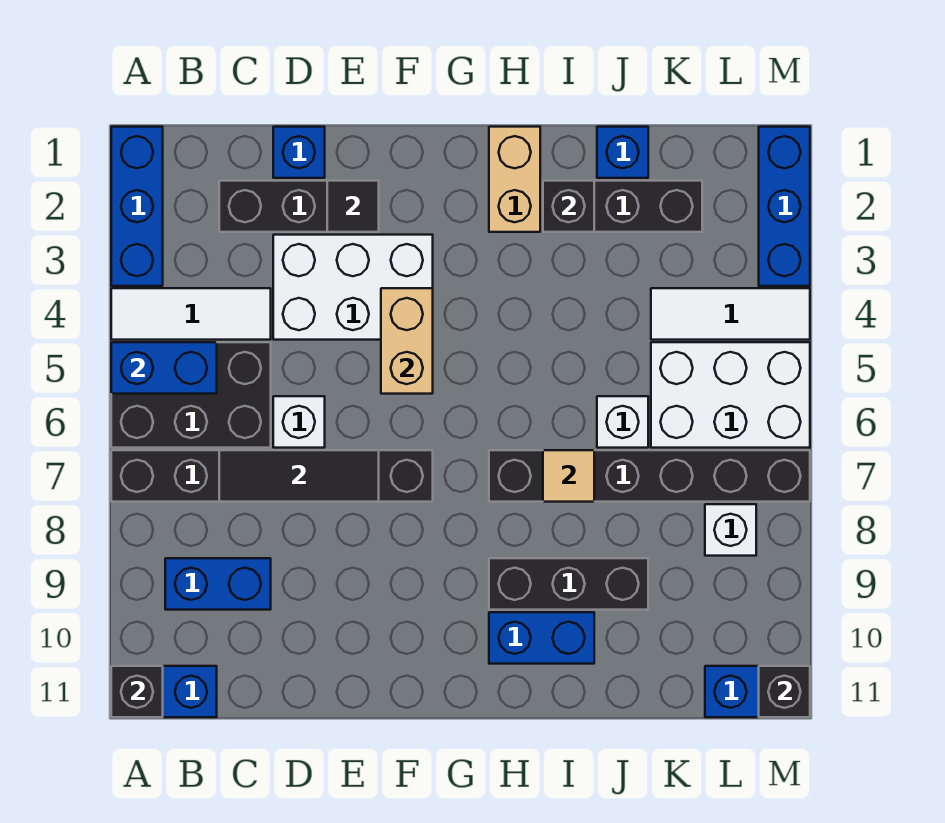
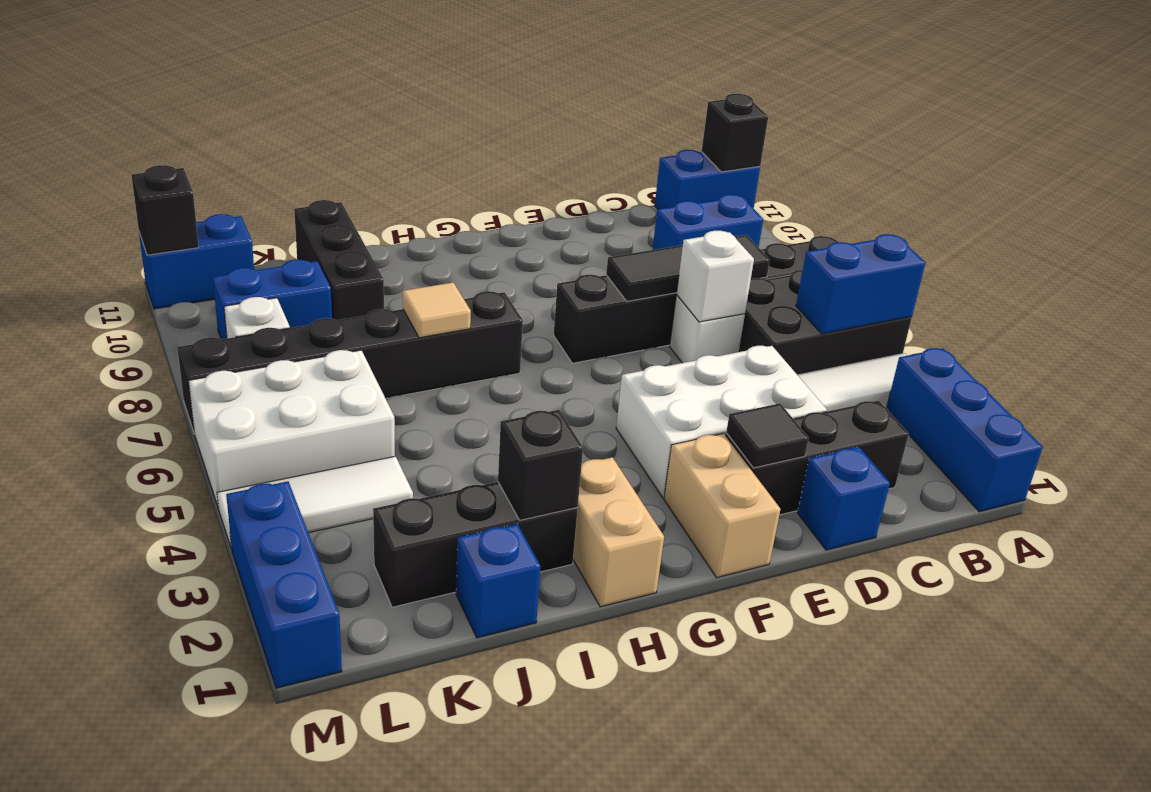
tan brick F4:F5 level 2 -> tan brick F1:F2 level 1
black brick H9:J9 level 1 -> black brick J9:J11 level 1
blue brick H10:I10 level 1 -> blue brick K9:L9 level 1
white brick J6 level 1 -> white brick D6 level 2

